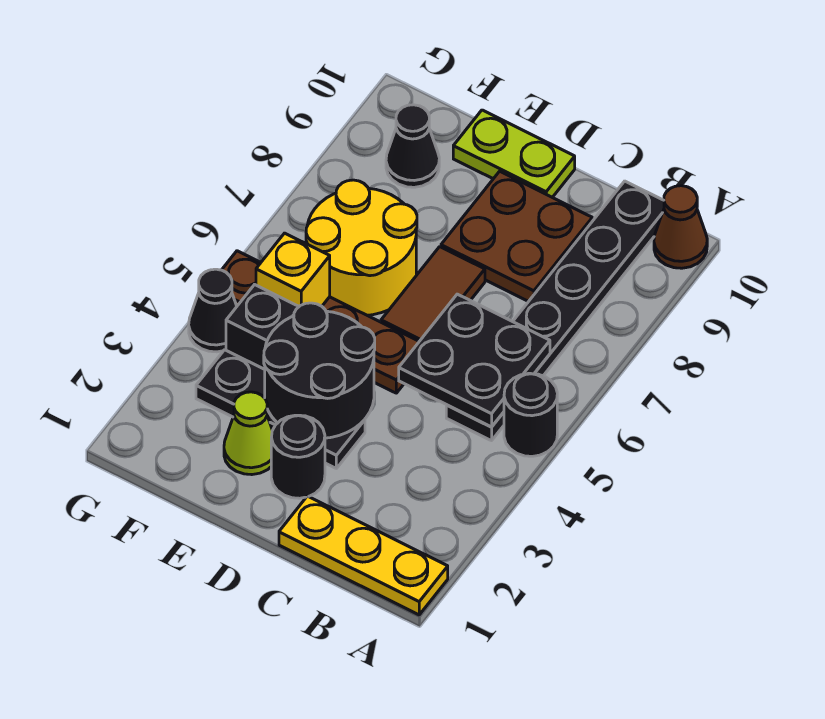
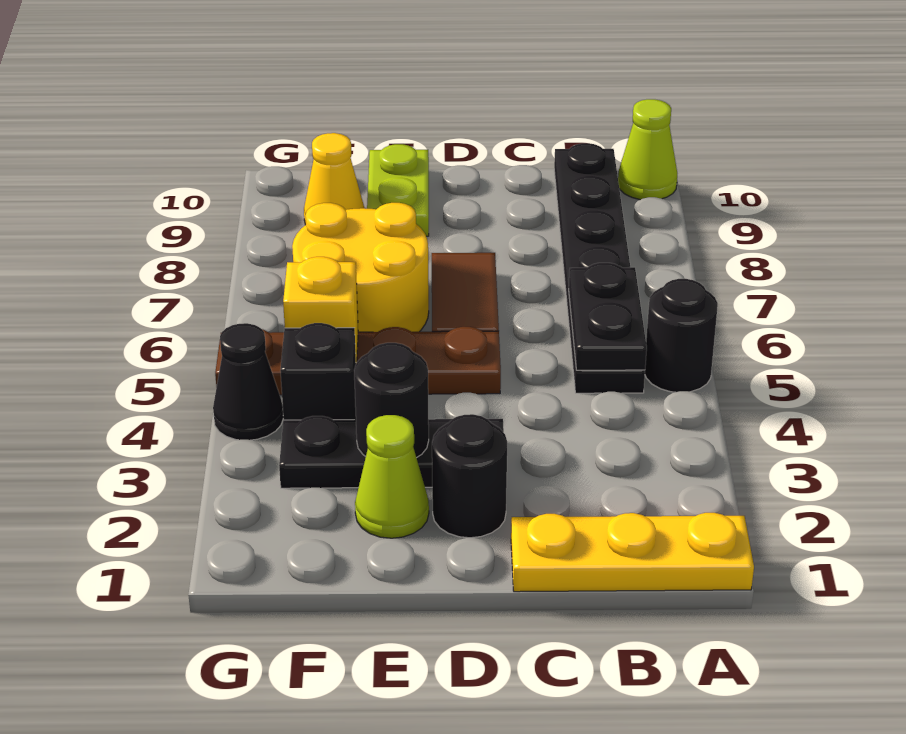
brown cone A10 level 1 -> lime cone A10 level 1
black plate B5:C6 level 2 -> black plate B5:B6 level 2
brown plate C8:D9 level 1 -> none
black round brick D3:E4 level 2 -> black round brick E3 level 2
lime plate D10:E10 level 1 -> lime plate E9:E10 level 1
black cone F9 level 1 -> yellow cone F9 level 1

